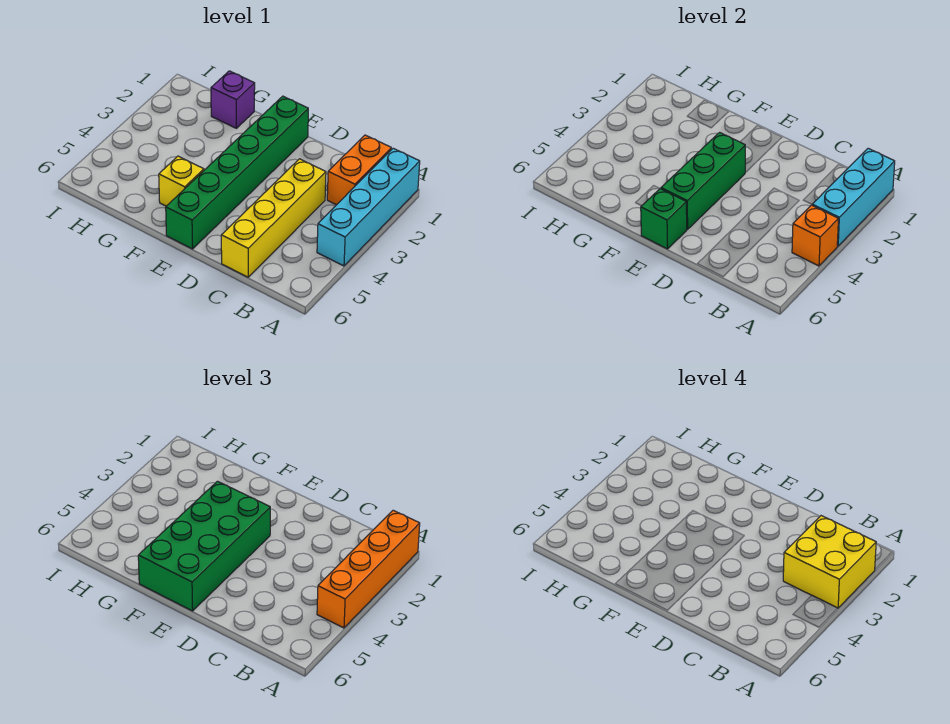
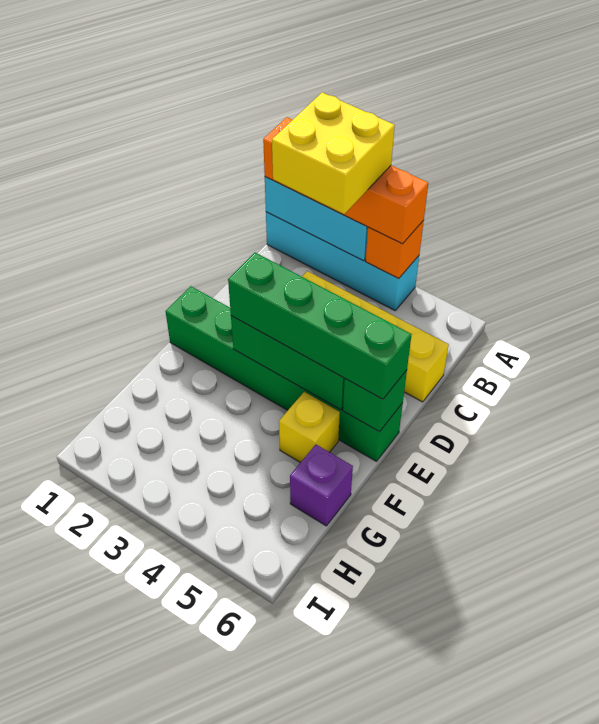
orange brick B1:B2 level 1 -> none
green brick E3:F6 level 3 -> green brick E3:E6 level 3
purple brick G1 level 1 -> purple brick G6 level 1

